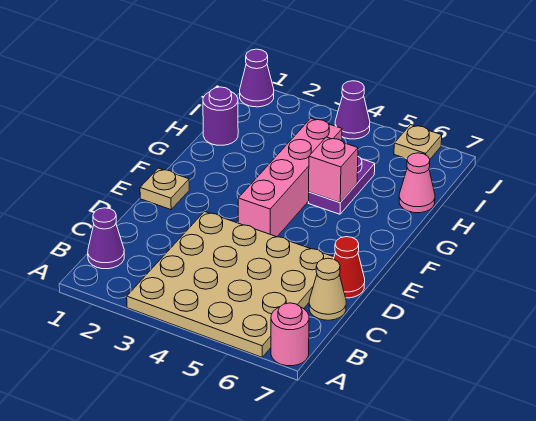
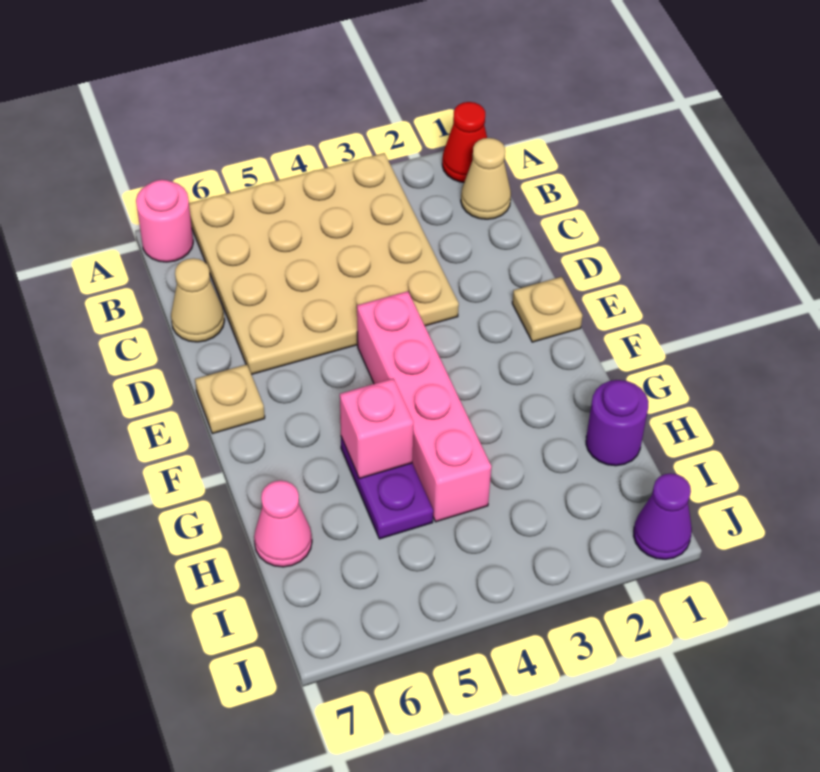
purple cone B1 level 1 -> tan cone B1 level 1
red cone D7 level 1 -> red cone A1 level 1
purple cone J4 level 1 -> none
tan plate J6 level 1 -> tan plate E7 level 1

